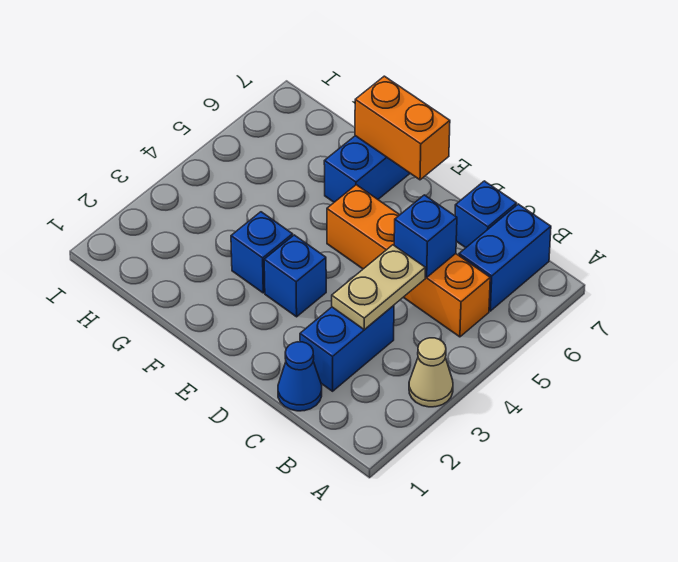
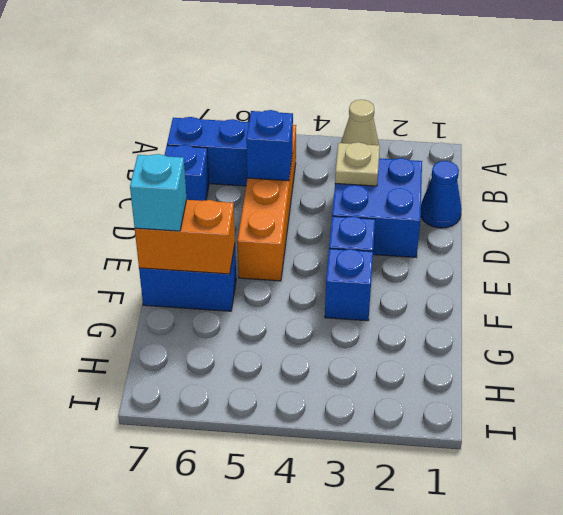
blue brick C2:C3 level 1 -> blue brick C2:D3 level 1
tan plate C3:C4 level 2 -> tan plate C3 level 2
orange brick E7:F7 level 2 -> orange brick F6:F7 level 2
none -> cyan brick F7 level 3

